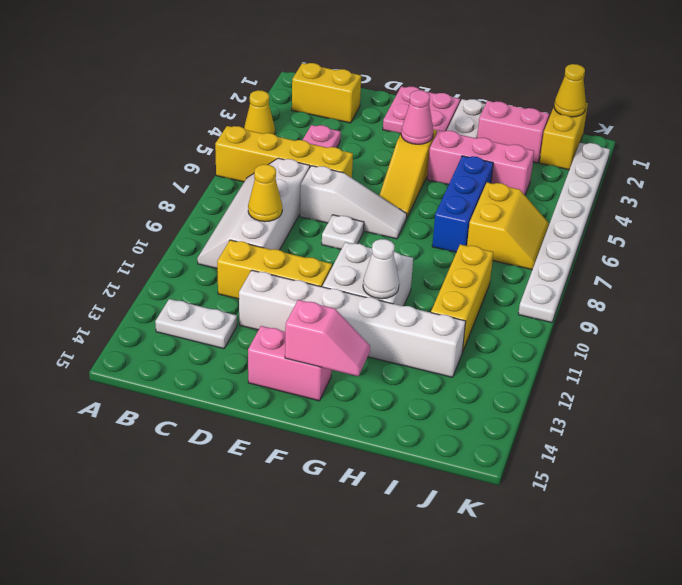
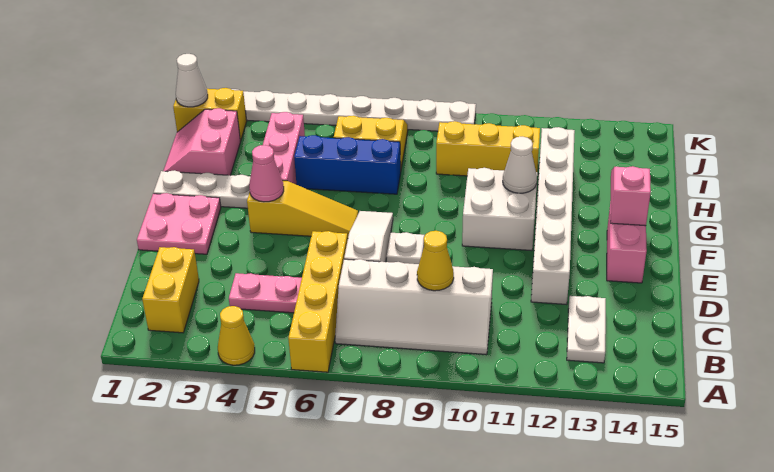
yellow brick C11:E11 level 1 -> none
yellow cone J1 level 2 -> white cone J1 level 2

